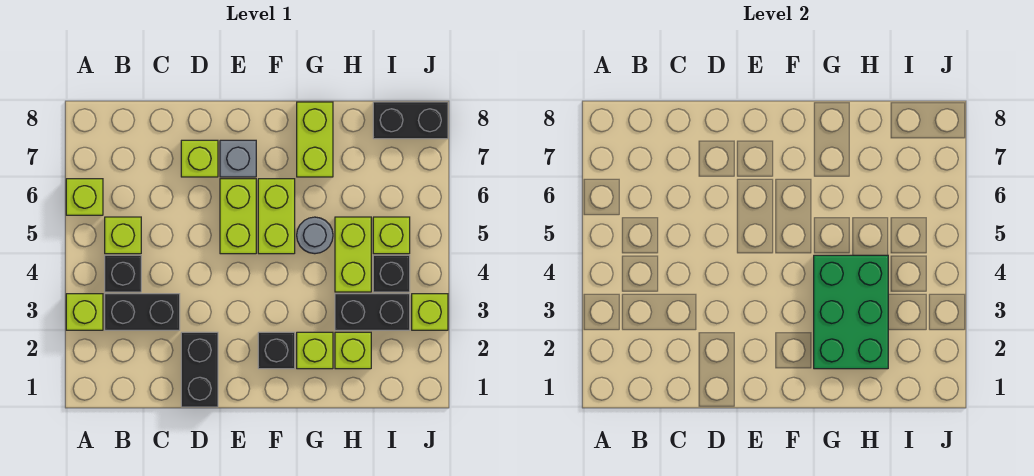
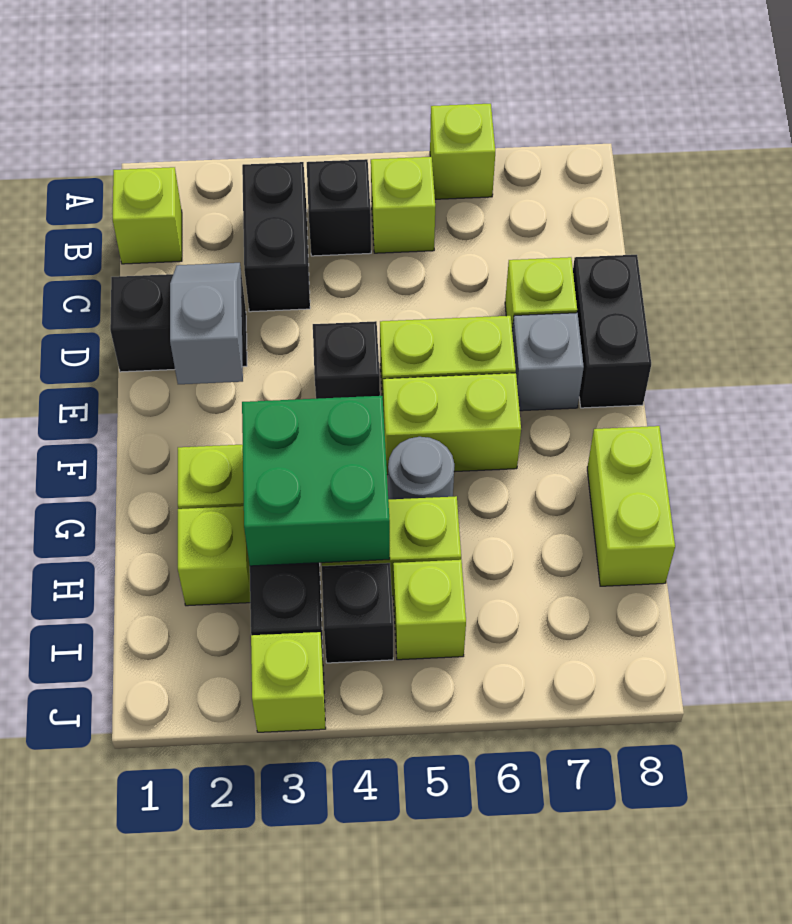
lime brick A3 level 1 -> lime brick B1 level 1
none -> grey slope D2:E2 level 2 top E
black brick F2 level 1 -> black brick E4 level 1
green brick G2:H4 level 2 -> green brick G3:H4 level 2
lime brick G7:G8 level 1 -> lime brick G8:H8 level 1
black brick I8:J8 level 1 -> black brick D8:E8 level 1

